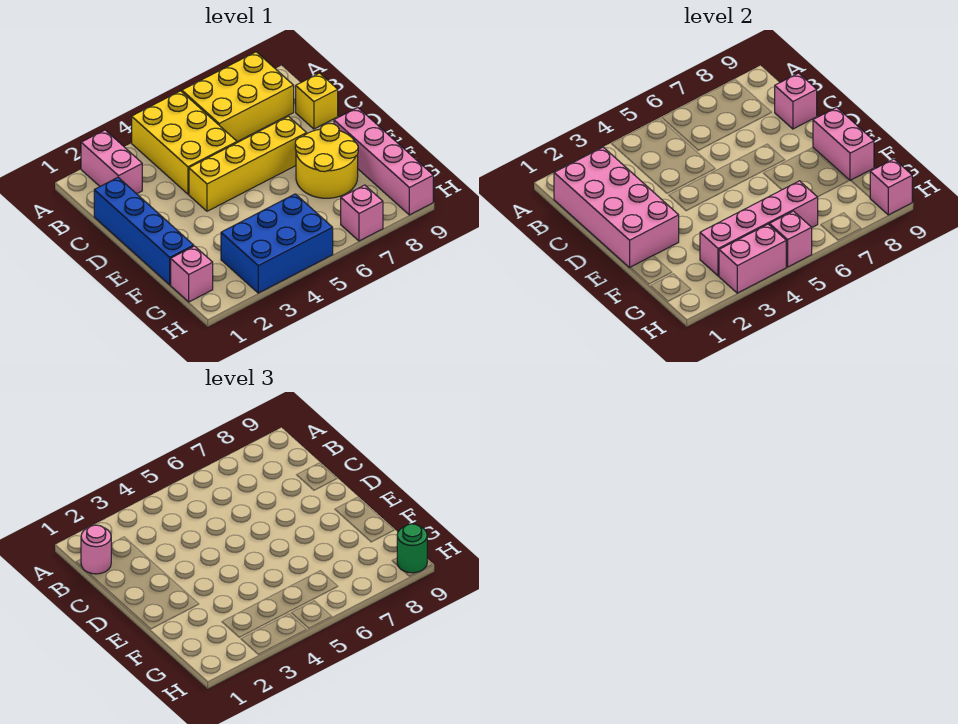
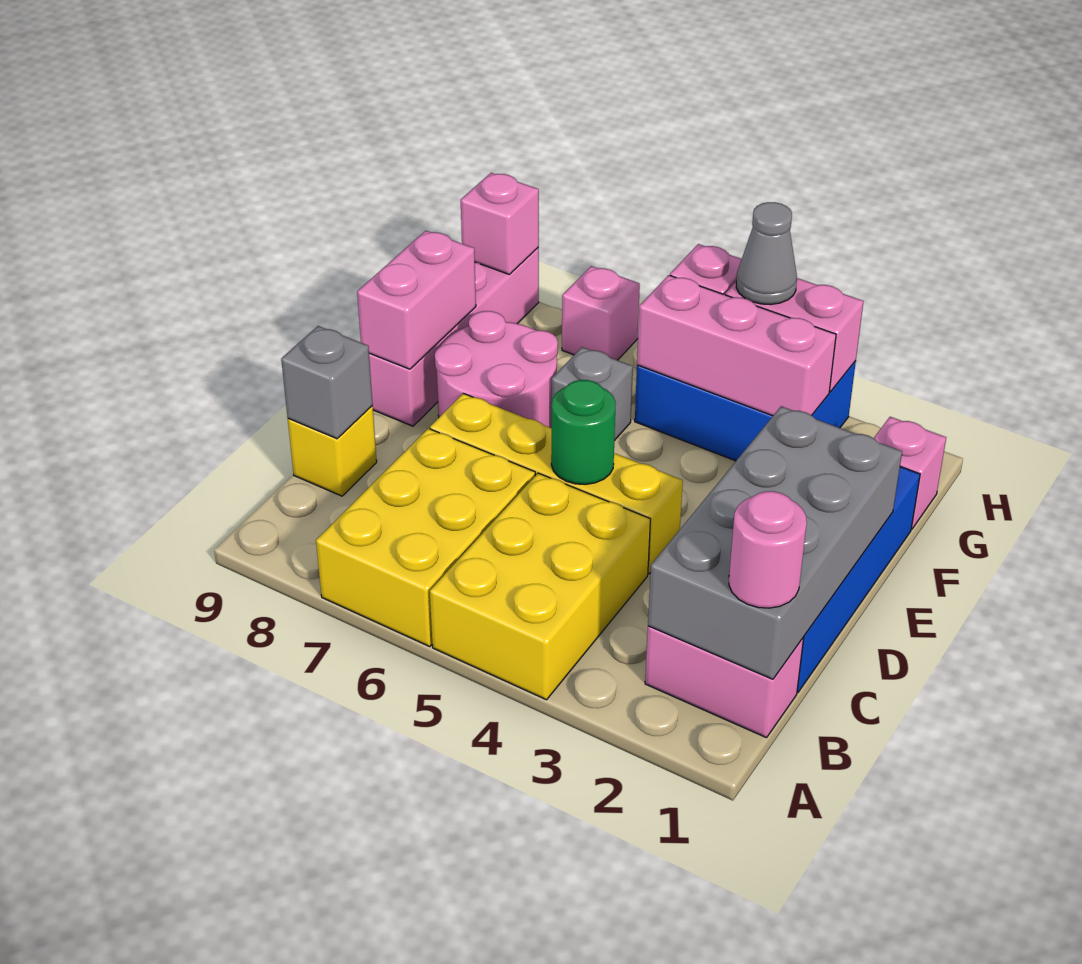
pink brick A2:B2 level 1 -> pink brick B1:B2 level 1
yellow brick A6:B8 level 1 -> yellow brick A6:C7 level 1
pink brick B1:E2 level 2 -> grey brick B1:E2 level 2
pink brick C9 level 2 -> grey brick C9 level 2
yellow round brick E7:F8 level 1 -> pink round brick E7:F8 level 1
none -> grey brick F6 level 1
pink brick G3:G6 level 2 -> pink brick G3:G5 level 2
none -> grey cone H4 level 3
green round brick H9 level 3 -> green round brick D5 level 2

